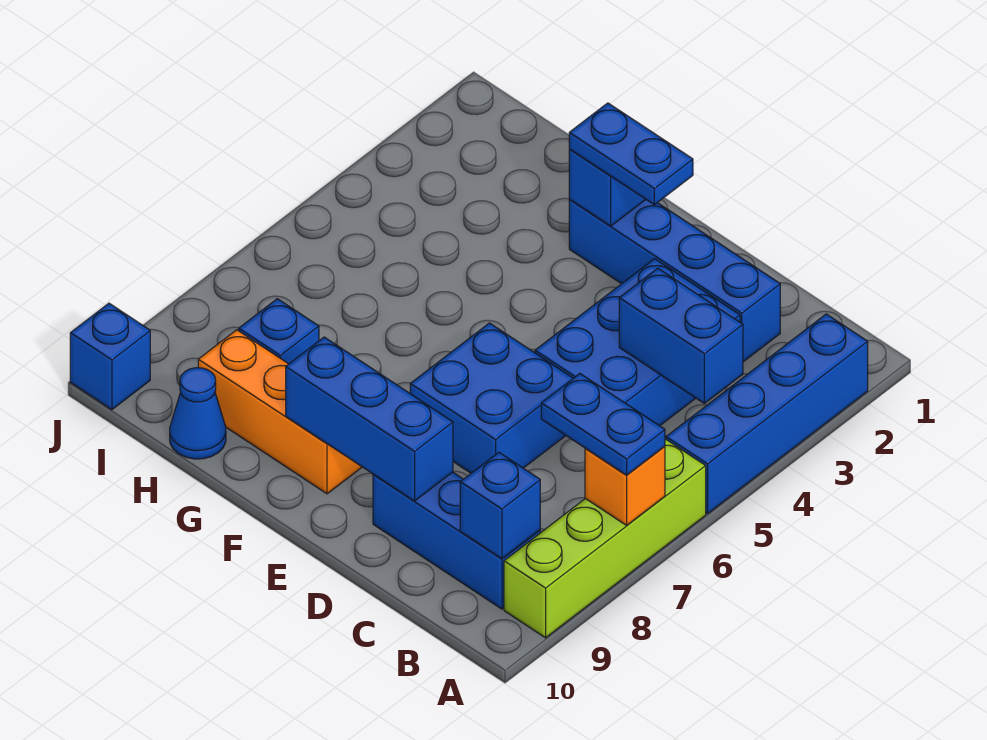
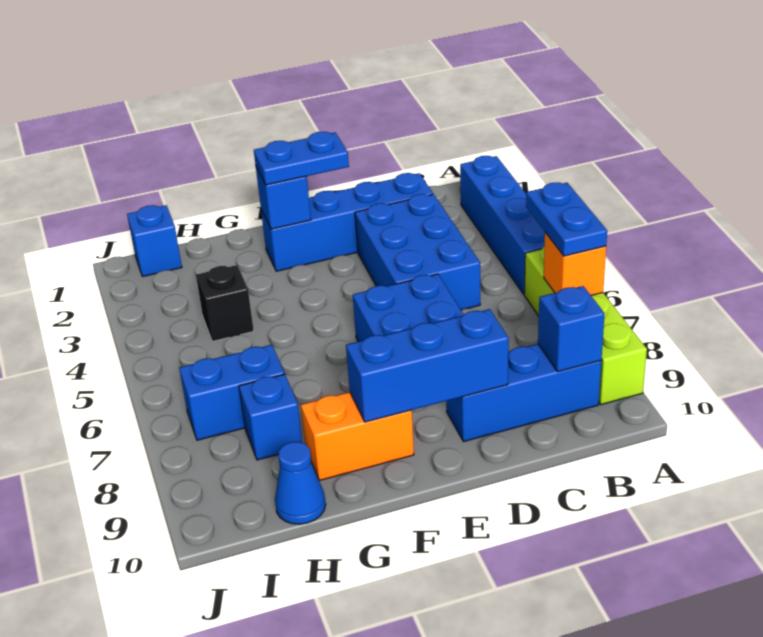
blue plate A7:B7 level 3 -> blue plate A6:A7 level 3
blue brick B4:C4 level 2 -> blue brick H7:I7 level 1
orange brick F9:H9 level 1 -> orange brick F9:G9 level 1
none -> black brick H4 level 1
blue brick J10 level 1 -> blue brick I1 level 1

